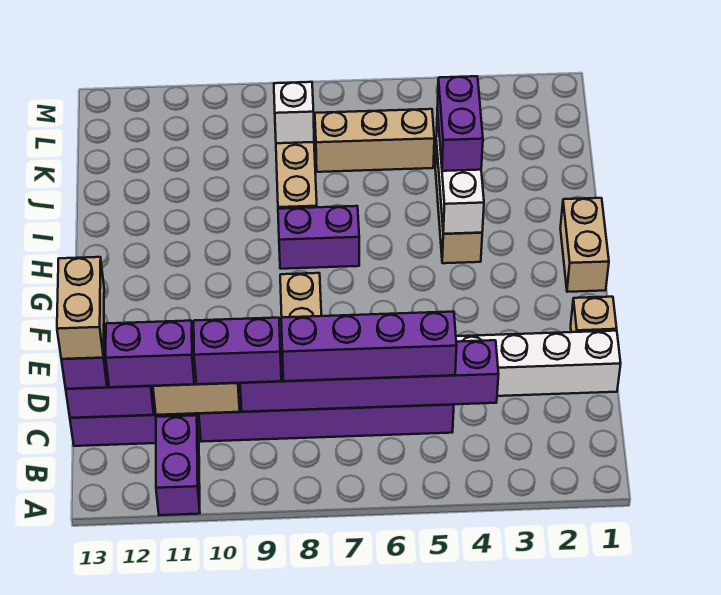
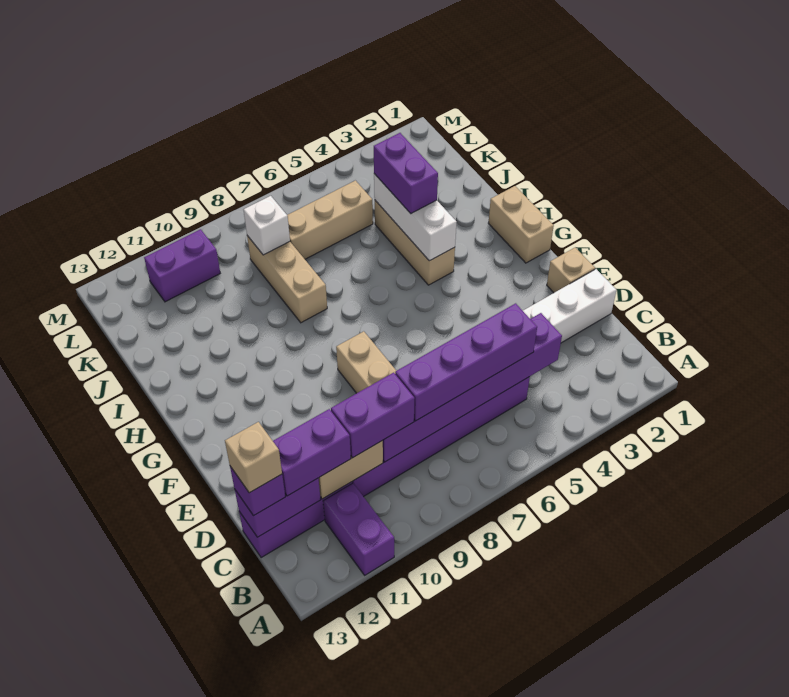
tan brick C13:D13 level 4 -> tan brick C13 level 4
purple brick H7:H8 level 1 -> purple brick L10:L11 level 1

